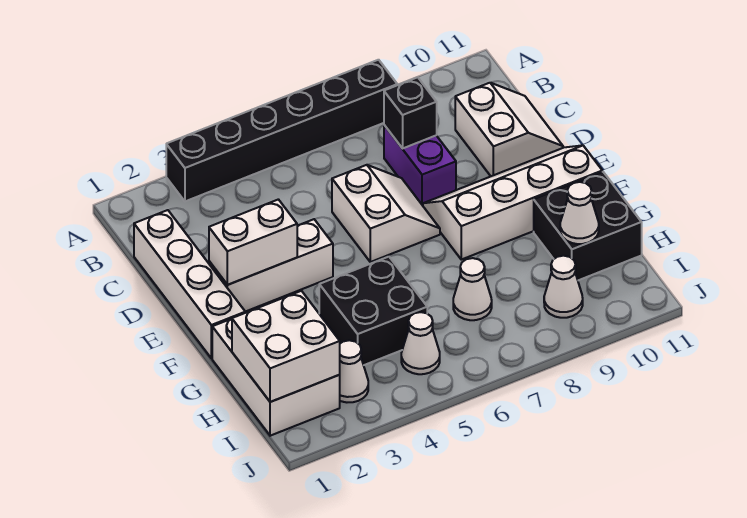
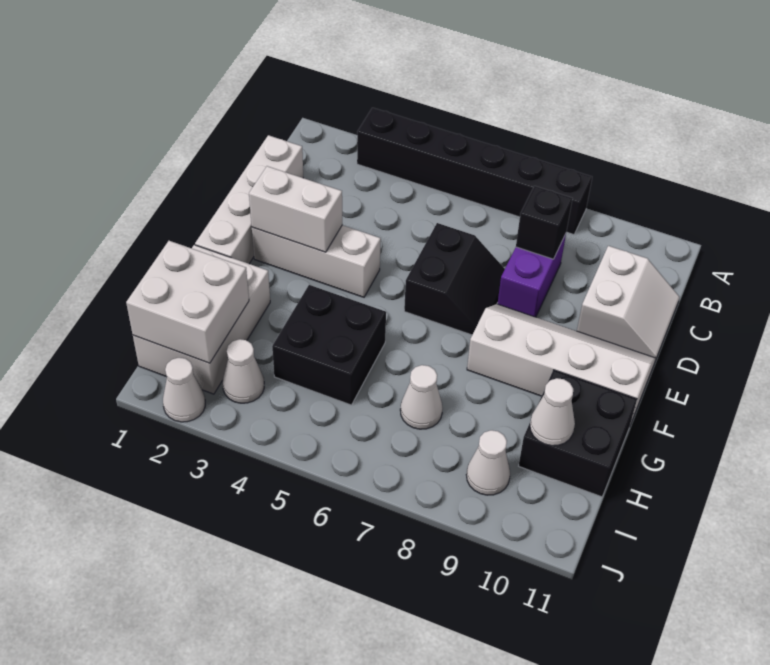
white slope D6:E7 level 1 top 6 -> black slope D6:E7 level 1 top 6
white cone I5 level 1 -> white cone J2 level 1

